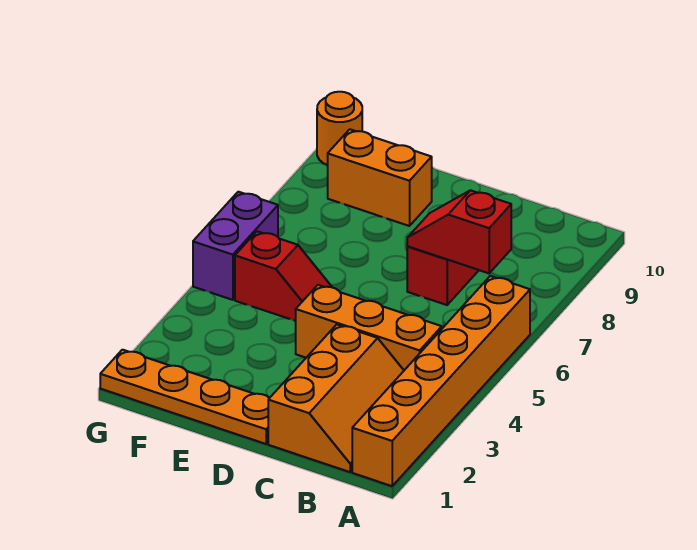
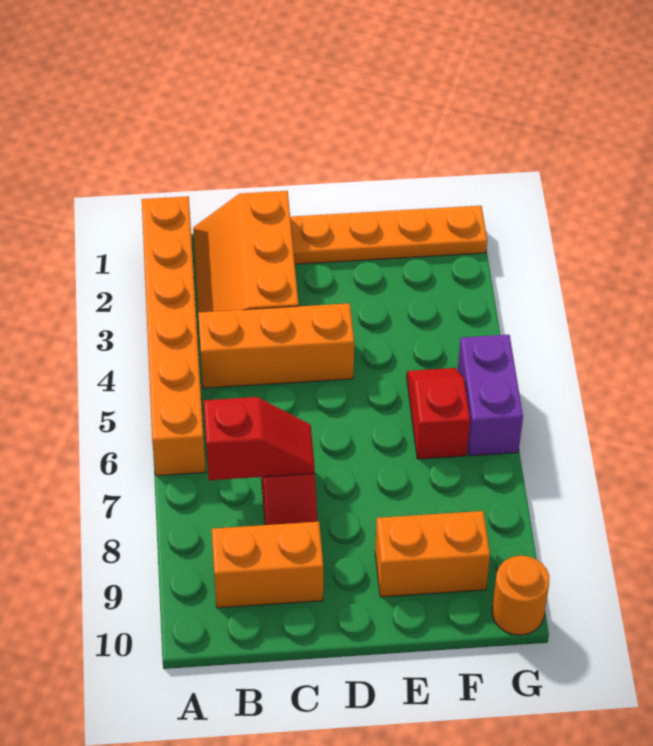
none -> orange brick B9:C9 level 1
red slope E5:F5 level 1 top F -> red slope F5:F6 level 1 top 6

